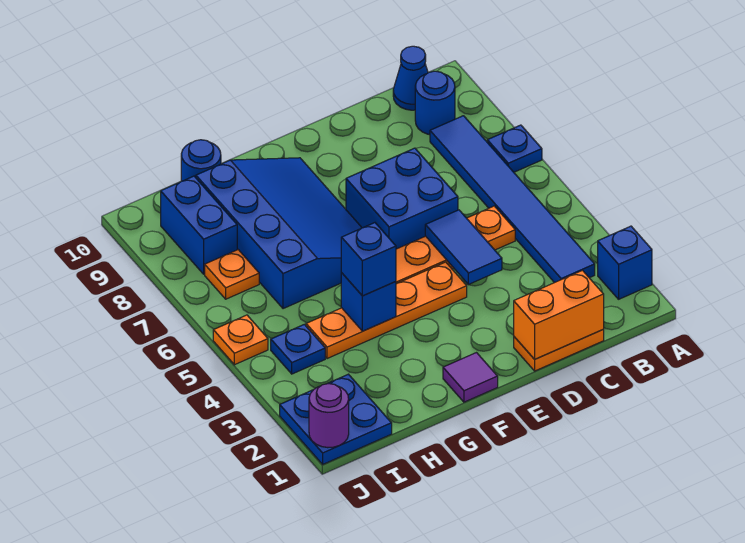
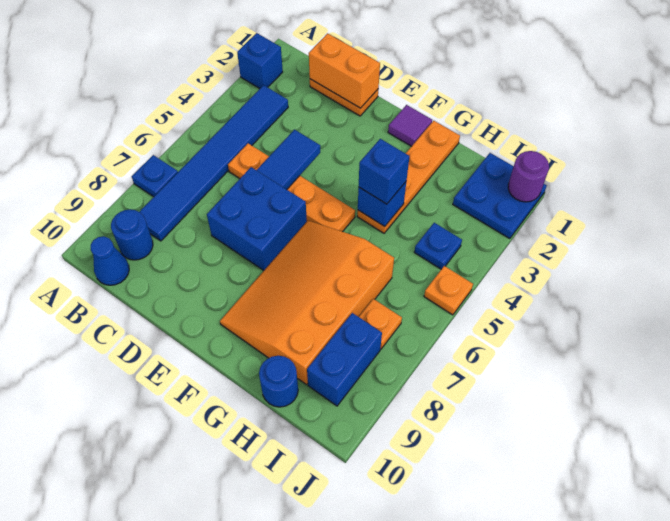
orange plate E4:H4 level 1 -> orange plate G1:G4 level 1
blue slope F6:H9 level 1 top H -> orange slope F6:H9 level 1 top H

